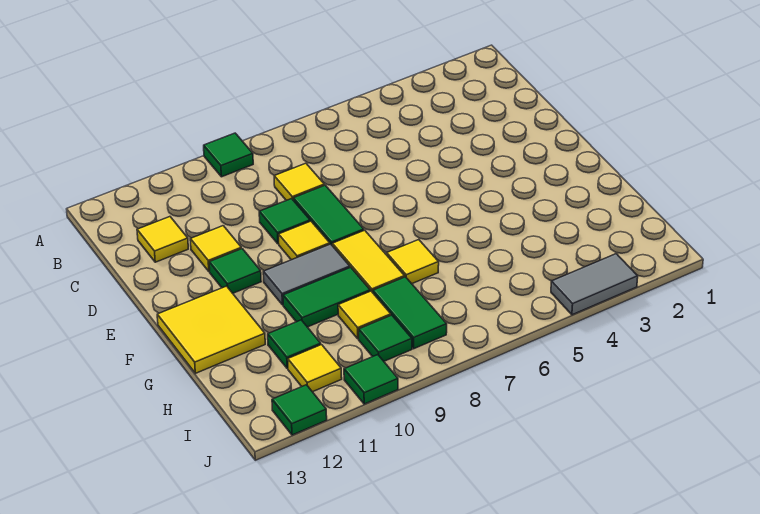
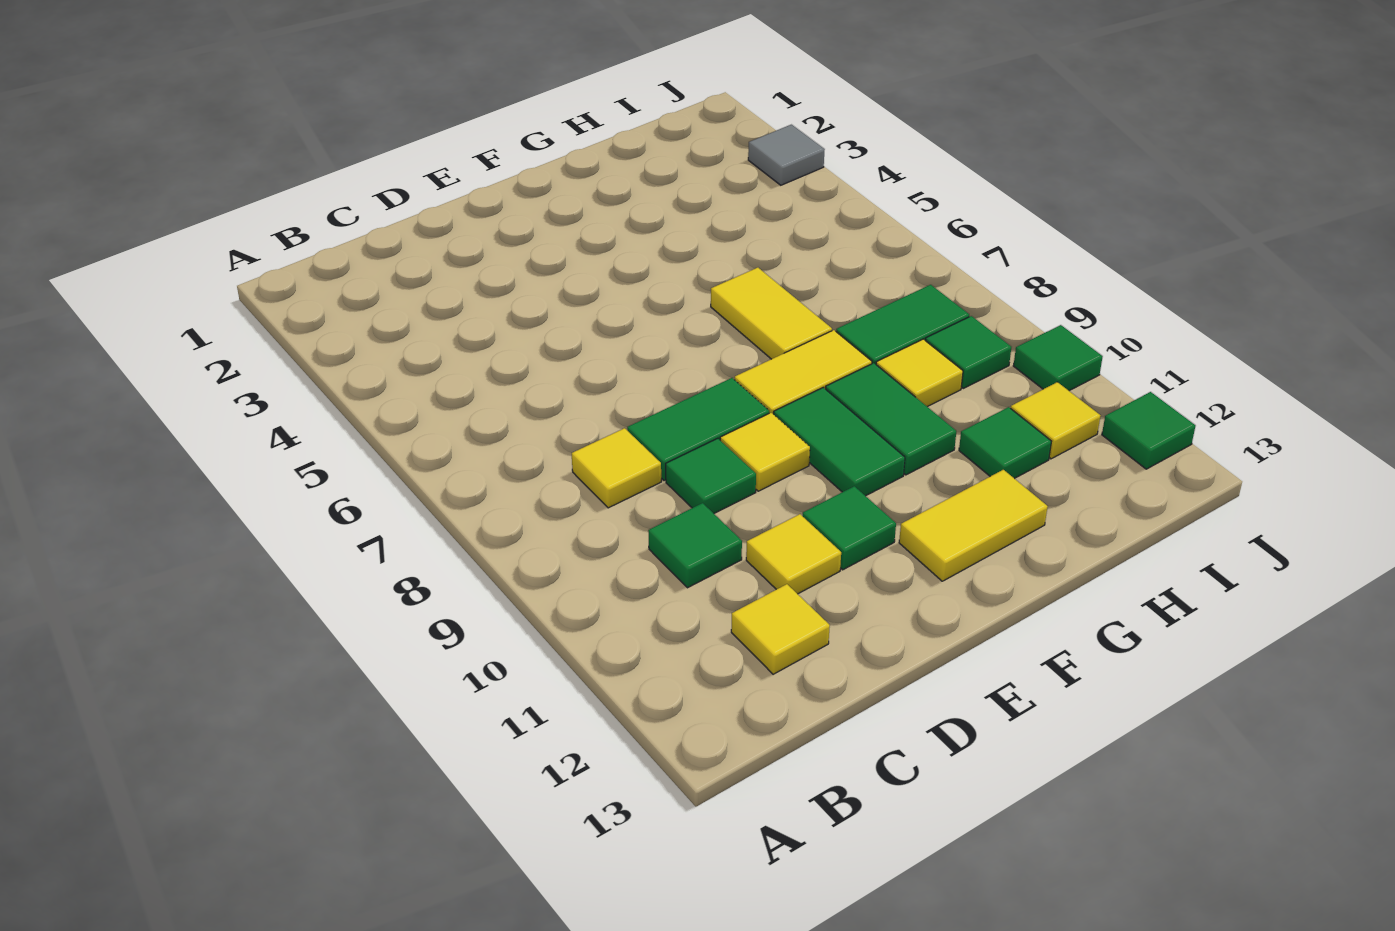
green tile A9 level 1 -> green tile C10 level 1
grey tile F9:F10 level 1 -> green tile F9:F10 level 1
yellow tile F12:G13 level 1 -> yellow tile F12:G12 level 1
yellow tile G7 level 1 -> yellow tile G6:G7 level 1
grey tile J3:J4 level 1 -> grey tile J3 level 1

